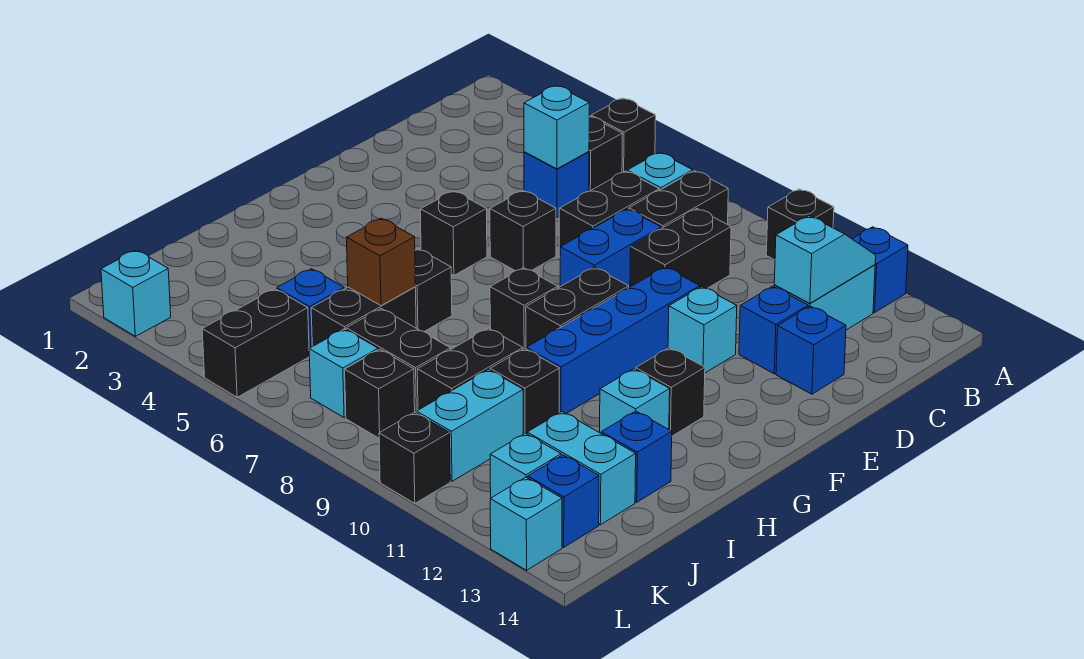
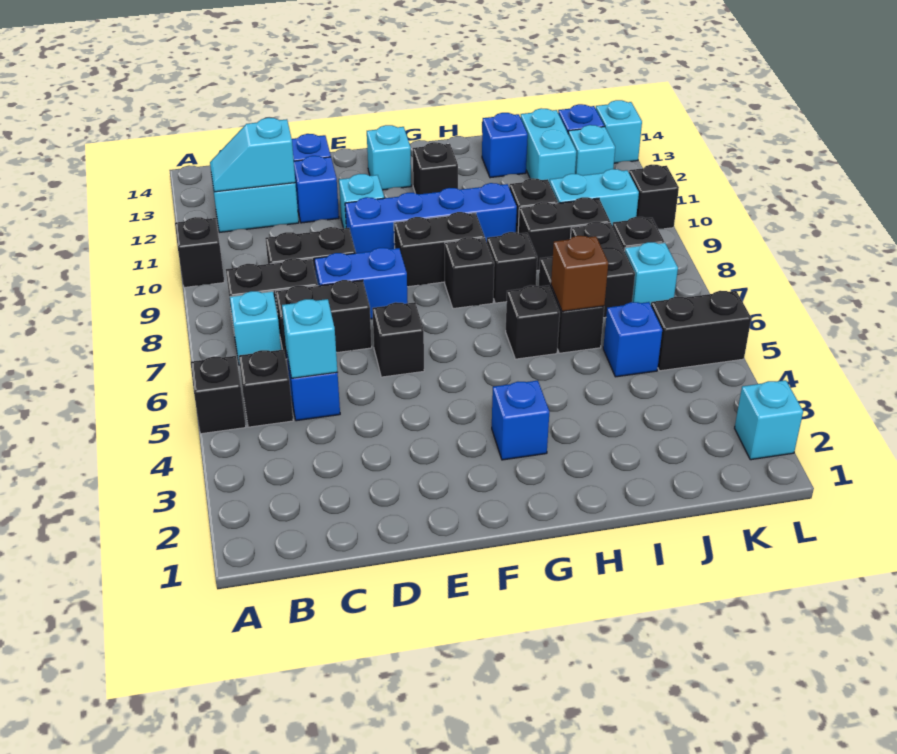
blue brick A12 level 1 -> blue brick G3 level 1
black brick F5 level 1 -> black brick H8 level 1
cyan brick H12 level 1 -> cyan brick F13 level 1
black brick I6:J6 level 1 -> black brick I6:I7 level 1

